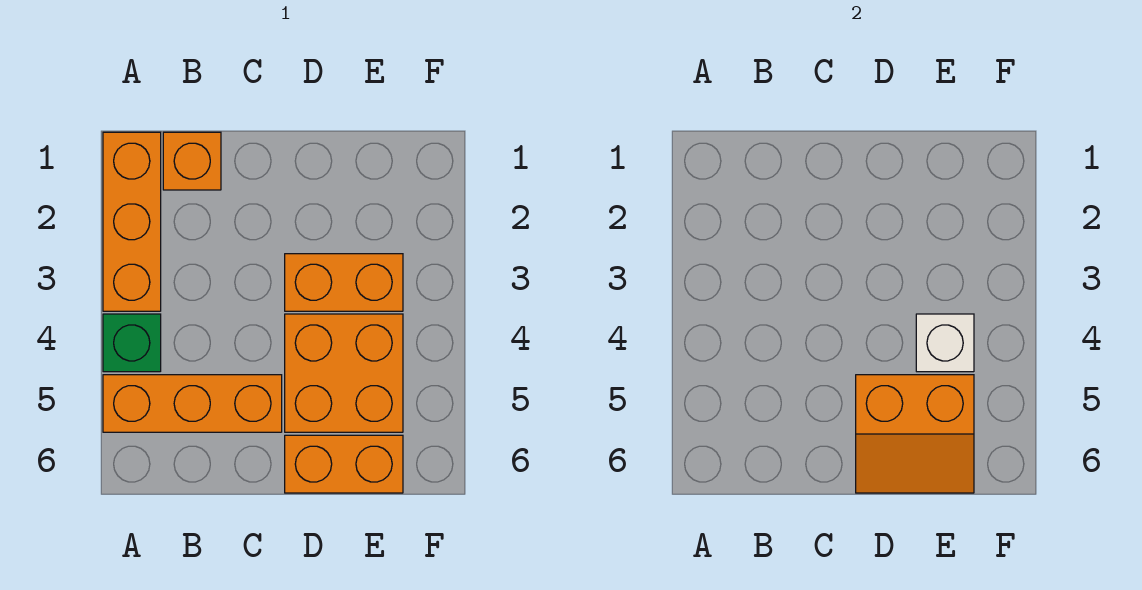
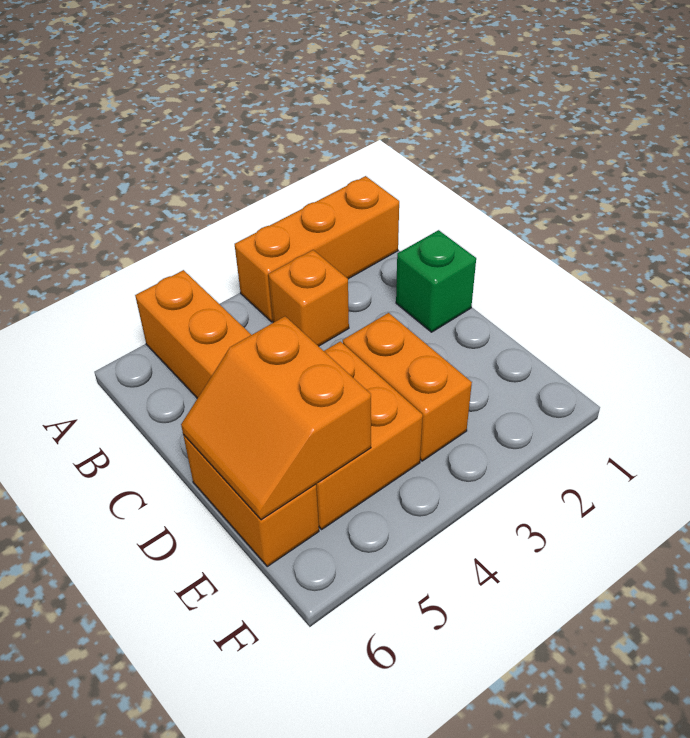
green brick A4 level 1 -> green brick C1 level 1
orange brick B1 level 1 -> orange brick B3 level 1
white brick E4 level 2 -> none

